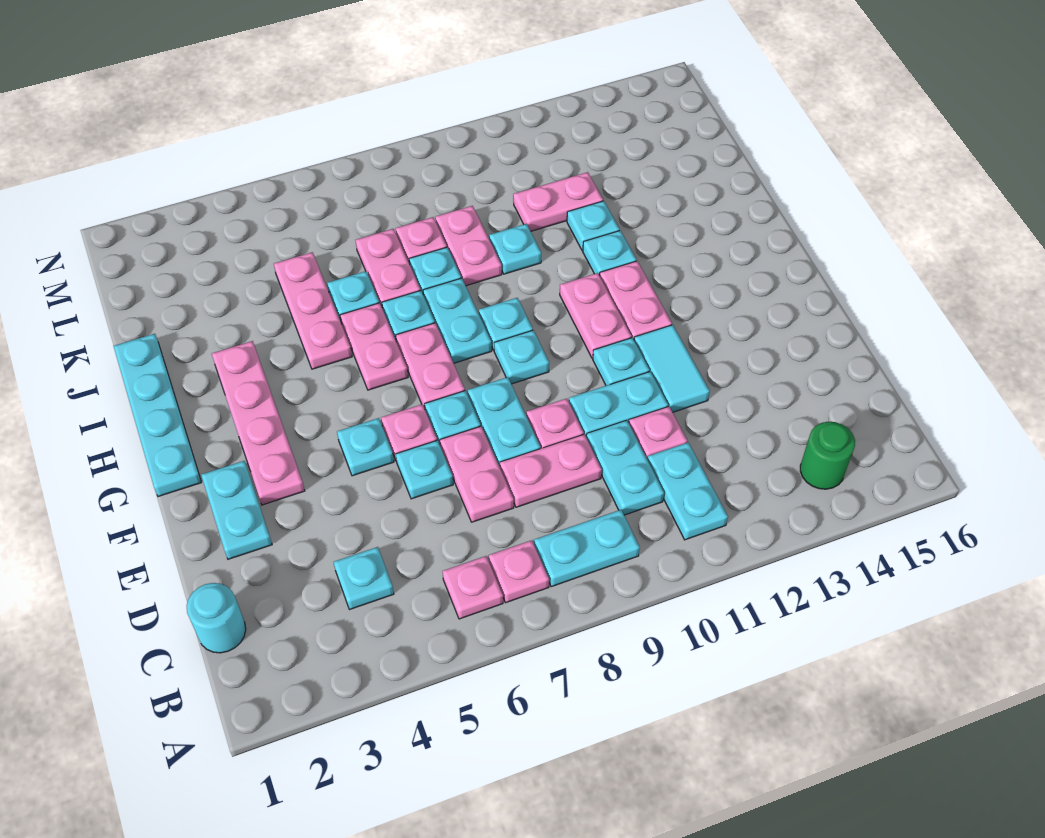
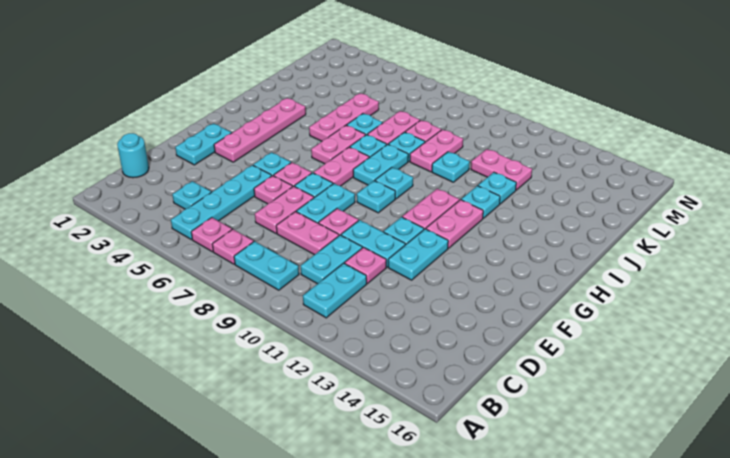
green round brick B14 level 1 -> none
cyan plate E6 level 1 -> pink plate E6 level 1
cyan tile E12:F12 level 1 -> cyan plate E12:F12 level 1
cyan plate G1:J1 level 1 -> cyan plate B5:E5 level 1

